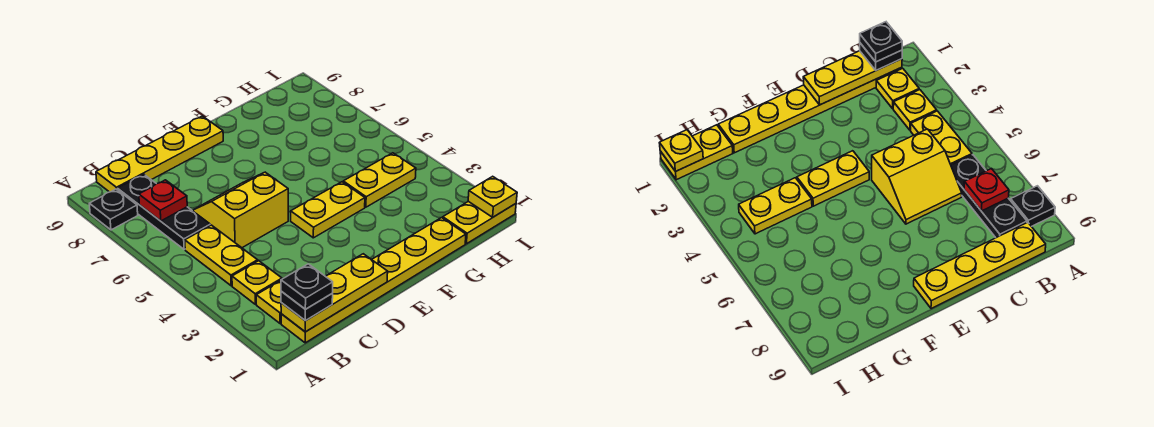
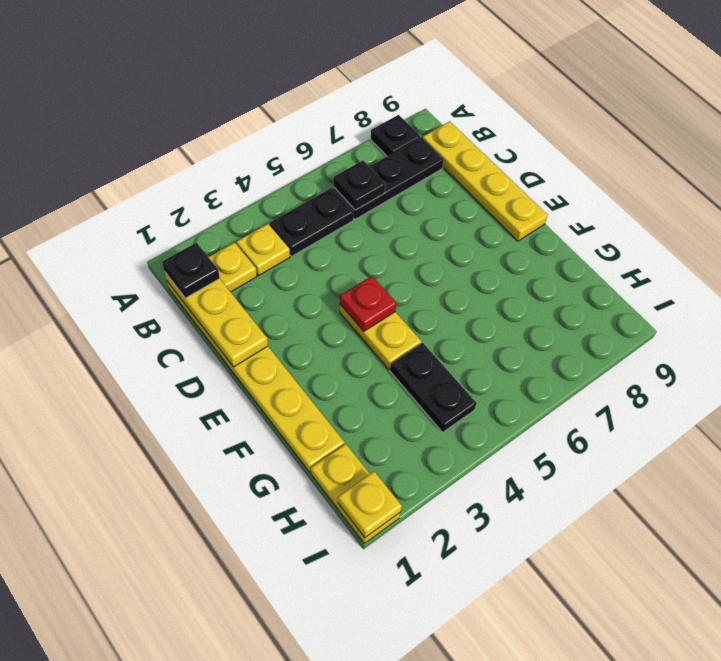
black plate B1 level 4 -> black plate B6 level 2
yellow plate B4:B5 level 1 -> black plate B4:B5 level 1
red plate B7 level 2 -> red plate E4 level 2
yellow slope C5:D6 level 1 top 5 -> none
yellow plate G4:H4 level 1 -> black plate G4:H4 level 1

